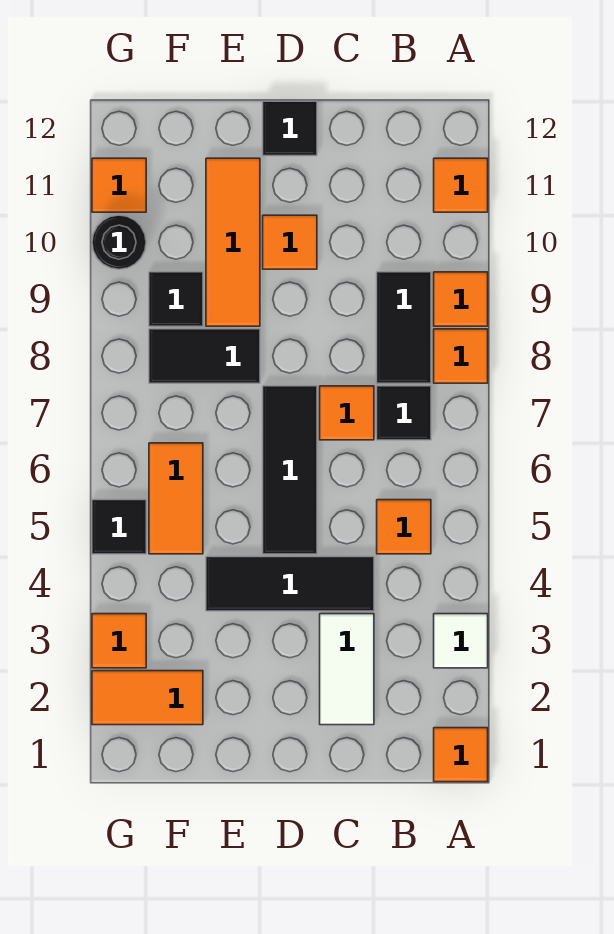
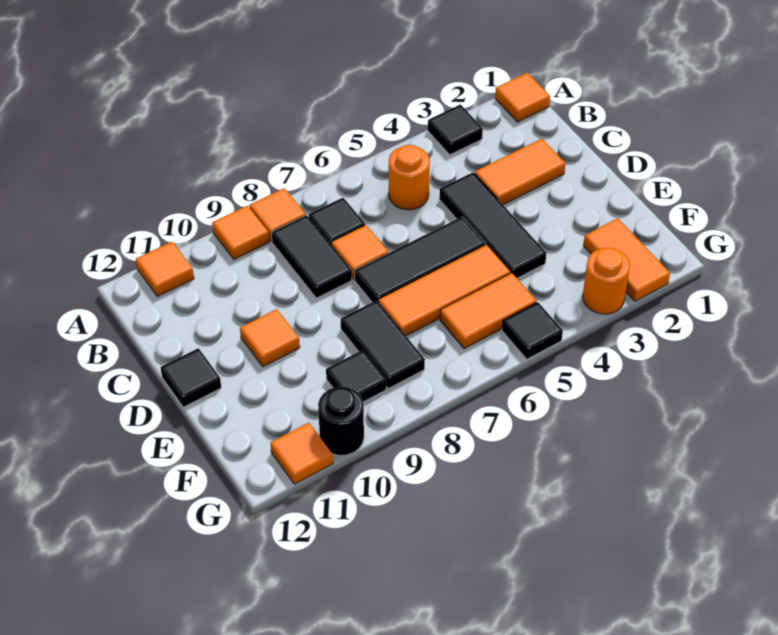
white tile A3 level 1 -> black tile A3 level 1
orange tile B5 level 1 -> orange round brick B5 level 1
black tile B8:B9 level 1 -> black tile B8:C8 level 1
white tile C2:C3 level 1 -> orange tile C2:C3 level 1
orange tile E9:E11 level 1 -> orange tile E5:E7 level 1
orange tile G3 level 1 -> orange round brick G3 level 1

